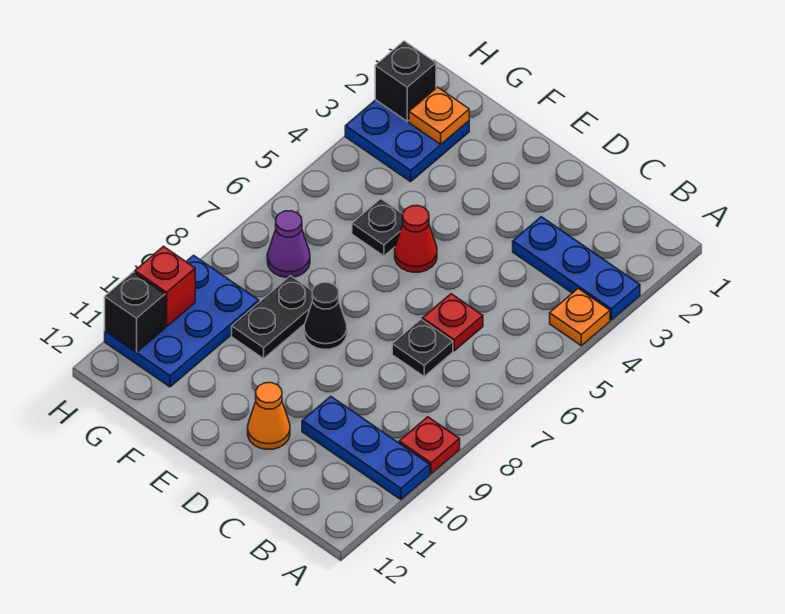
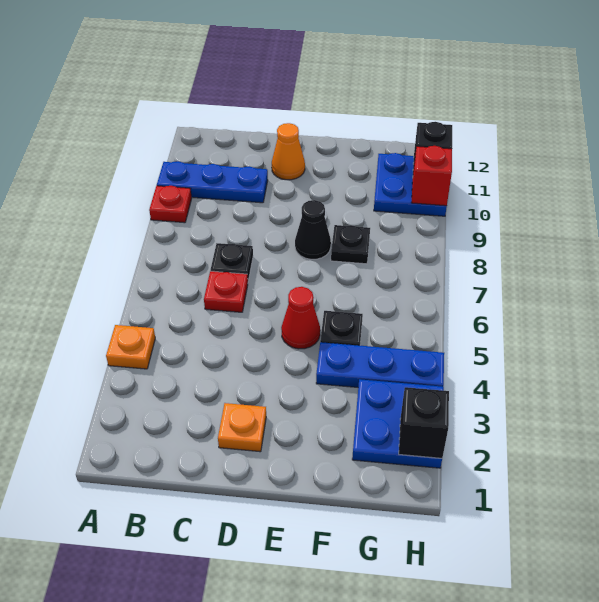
blue plate A3:C3 level 1 -> blue plate F4:H4 level 1
black plate F8:F9 level 1 -> black plate F8 level 1
orange plate G2 level 2 -> orange plate D2 level 1
purple cone G7 level 1 -> none
blue plate G9:H11 level 1 -> blue plate G10:H11 level 1

